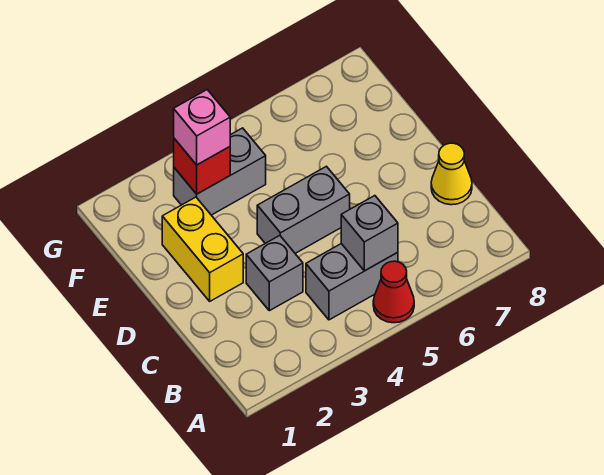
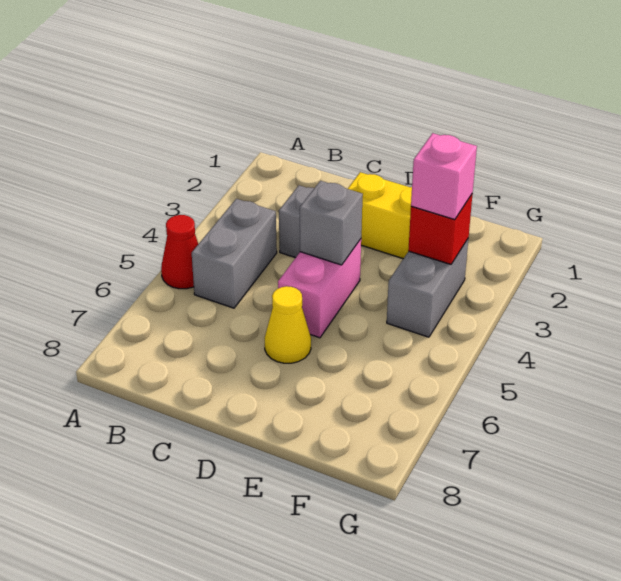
grey brick B5 level 2 -> grey brick D4 level 2
yellow cone C8 level 1 -> yellow cone D6 level 1
grey brick D4:D5 level 1 -> pink brick D4:D5 level 1

